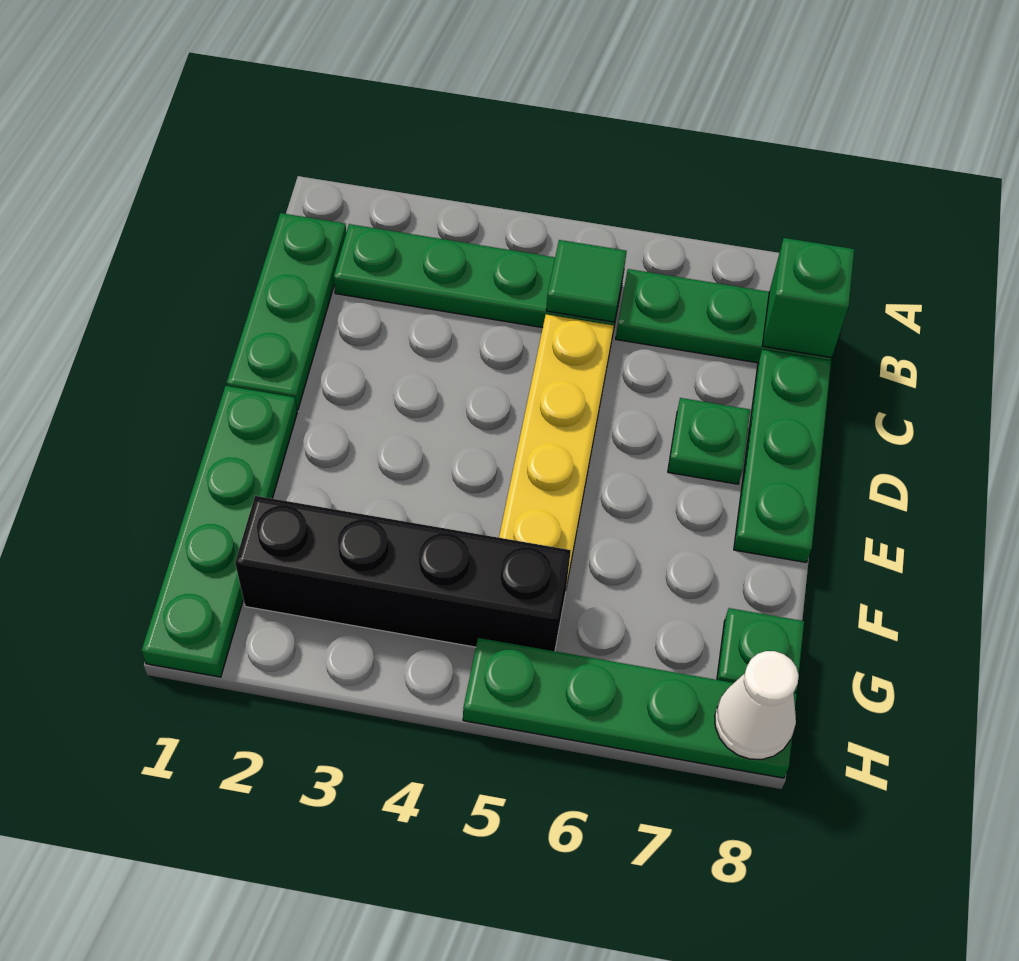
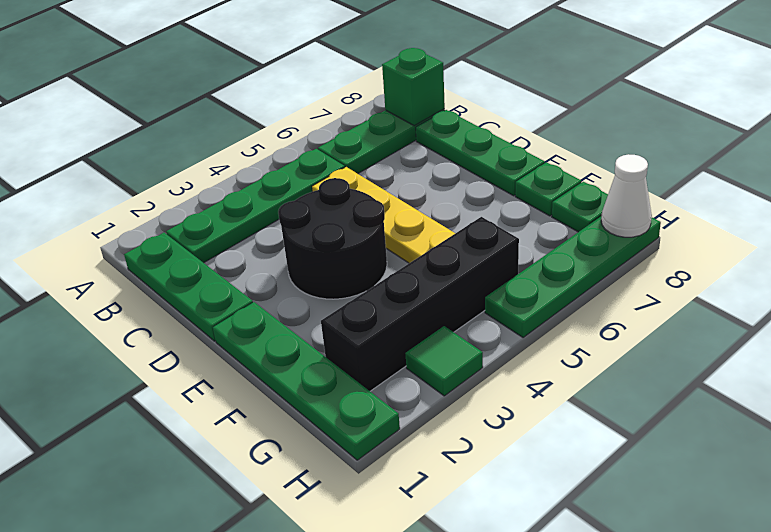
green tile B5 level 2 -> green tile H3 level 1
none -> black round brick D3:E4 level 1
green plate D7 level 1 -> green plate F8 level 1

